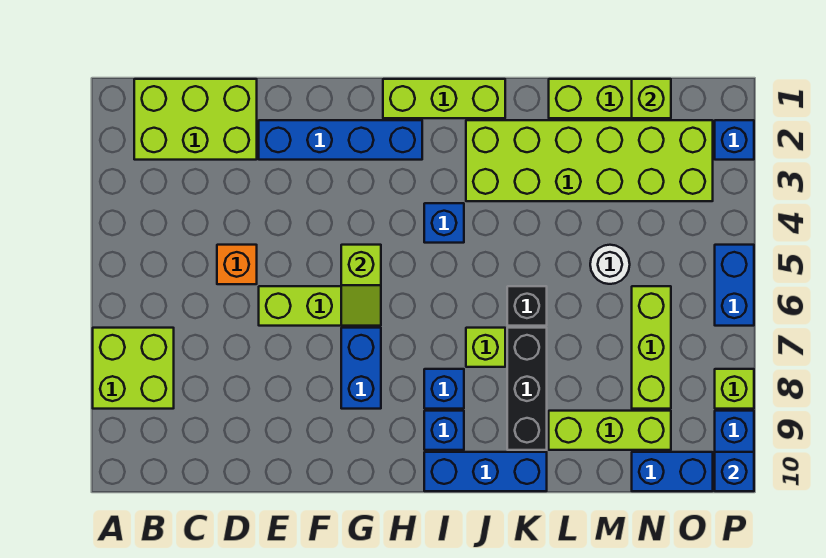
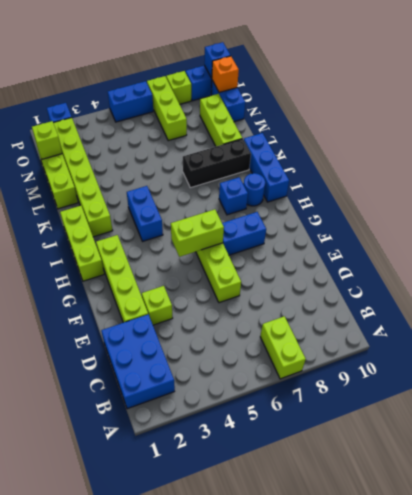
lime brick A7:B8 level 1 -> lime brick A7:B7 level 1
lime brick B1:D2 level 1 -> blue brick B1:D2 level 1
orange brick D5 level 1 -> orange brick O10 level 2
blue brick E2:H2 level 1 -> lime brick E2:H2 level 1
lime slope G5:G6 level 2 top 5 -> lime brick G5:G6 level 2
blue brick I4 level 1 -> blue brick I4:J4 level 1
blue brick I9 level 1 -> blue round brick I9 level 1
lime brick J2:O3 level 1 -> lime brick J2:O2 level 1
lime brick J7 level 1 -> lime brick E3 level 1
black brick K6 level 1 -> none
white round brick M5 level 1 -> none
lime brick N6:N8 level 1 -> lime brick N7:P7 level 1

